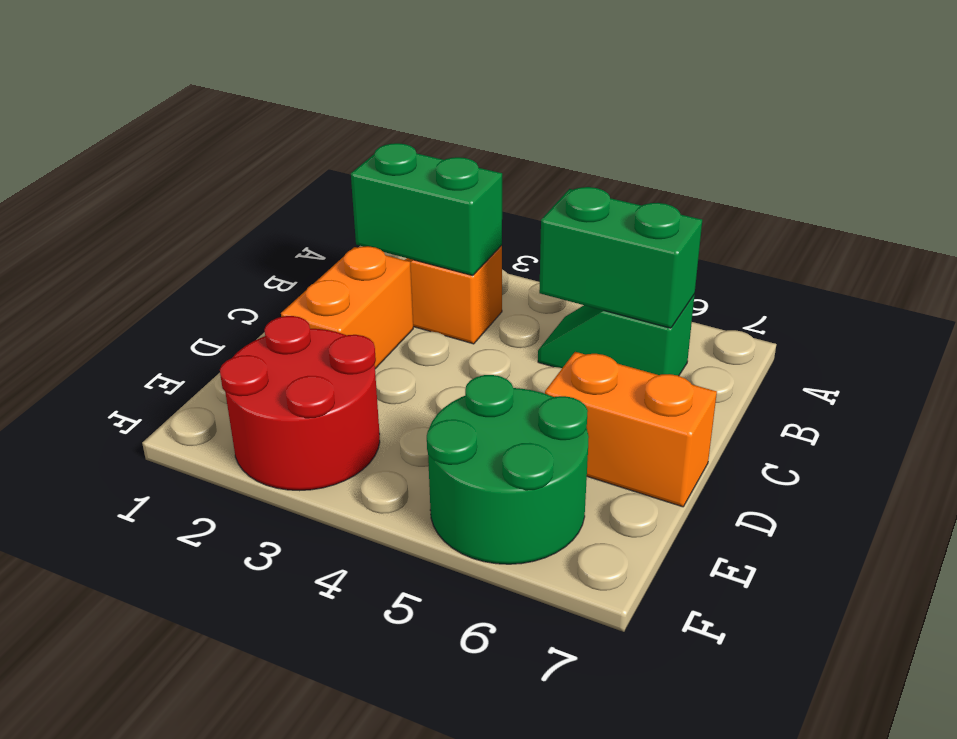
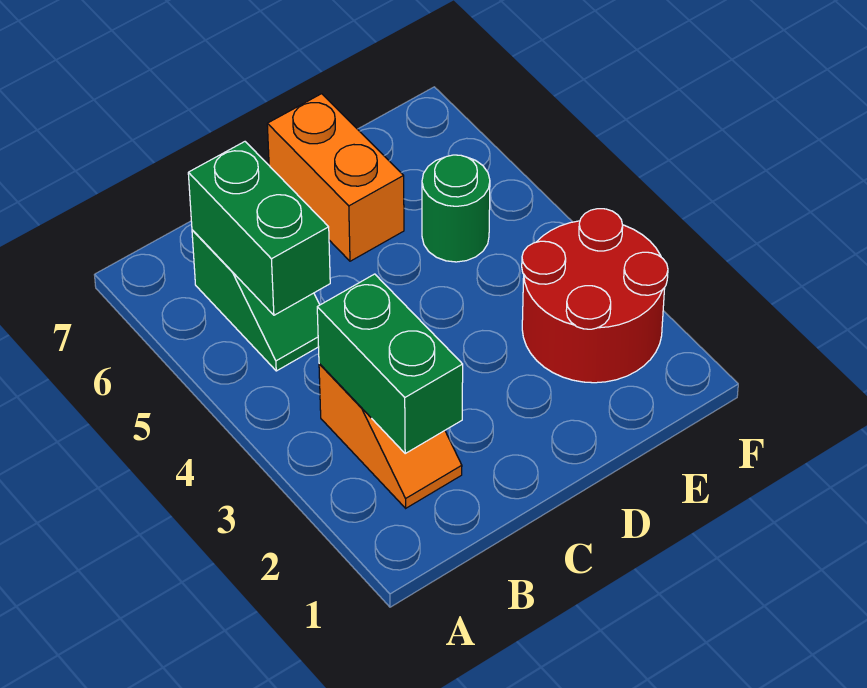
orange brick C2:D2 level 1 -> none
green round brick E5:F6 level 1 -> green round brick E5 level 1

